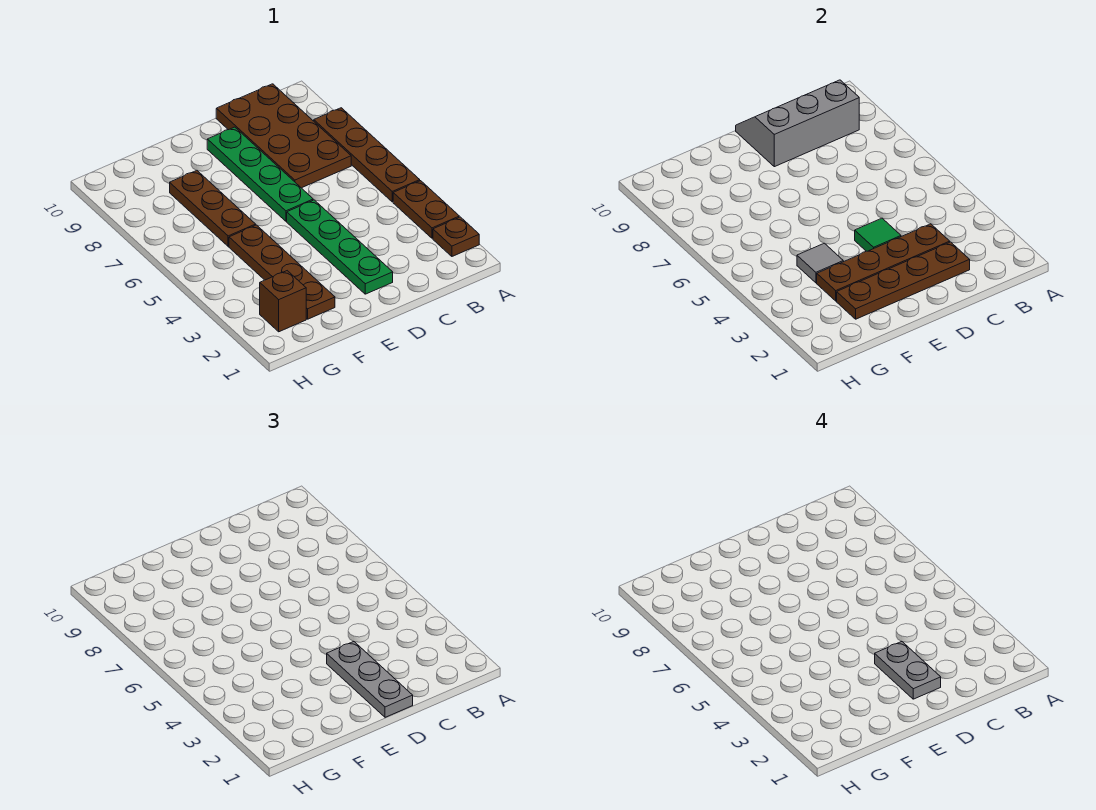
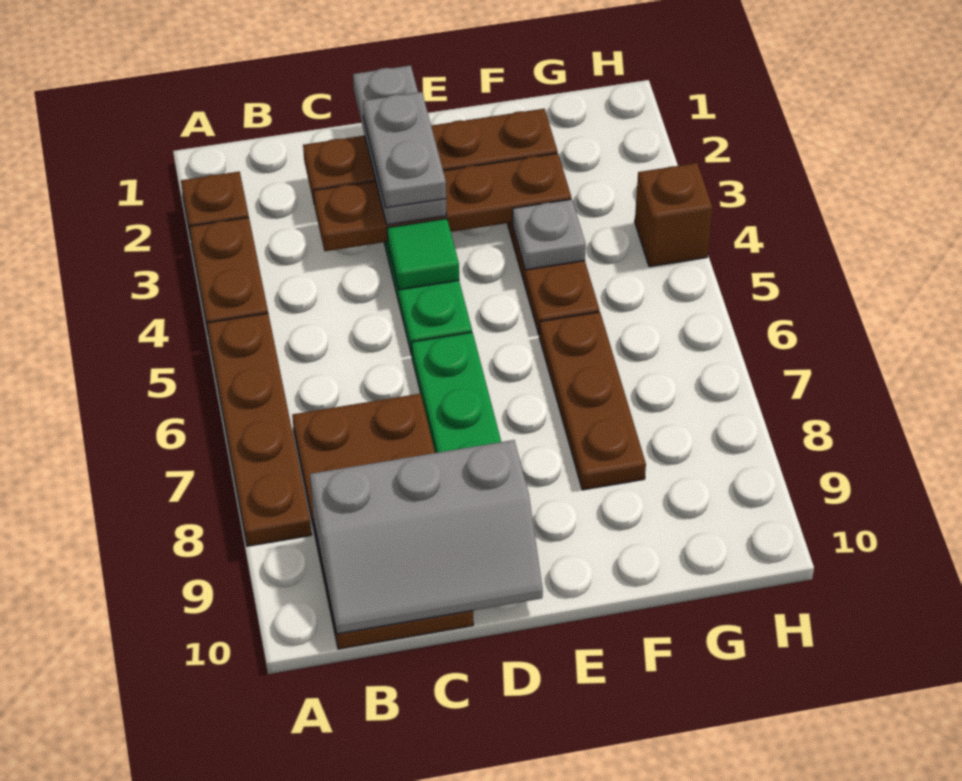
grey tile F4 level 2 -> grey plate F4 level 2
brown brick G2 level 1 -> brown brick H4 level 1

